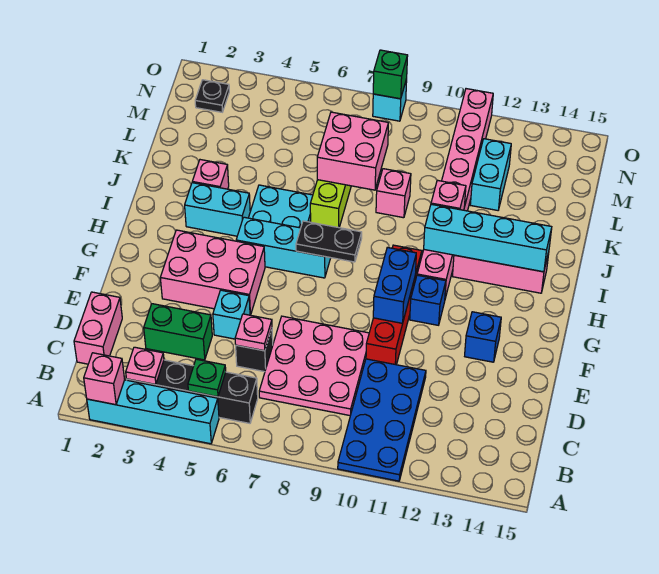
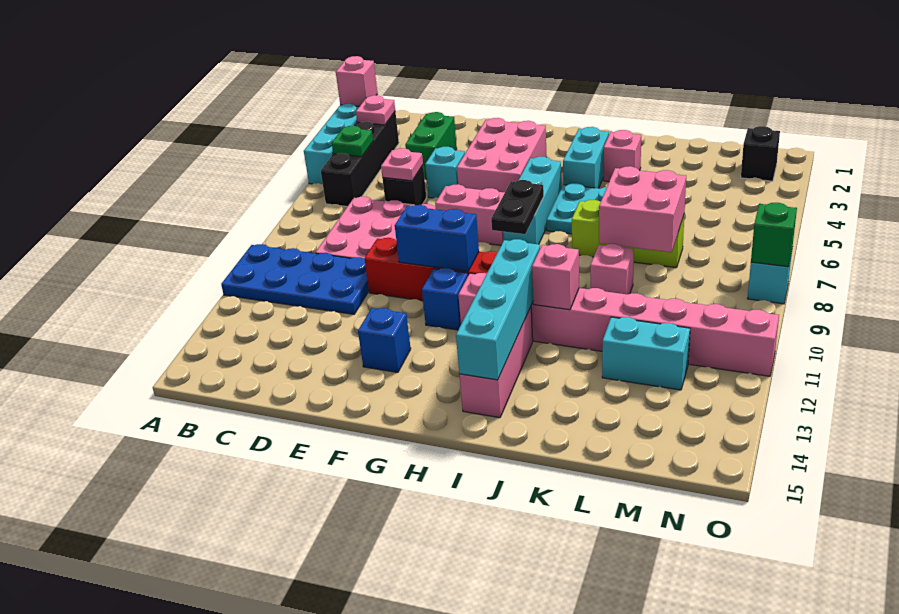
pink brick C1:D1 level 1 -> pink brick F7:G7 level 1
black plate N2 level 1 -> black brick N2 level 1

